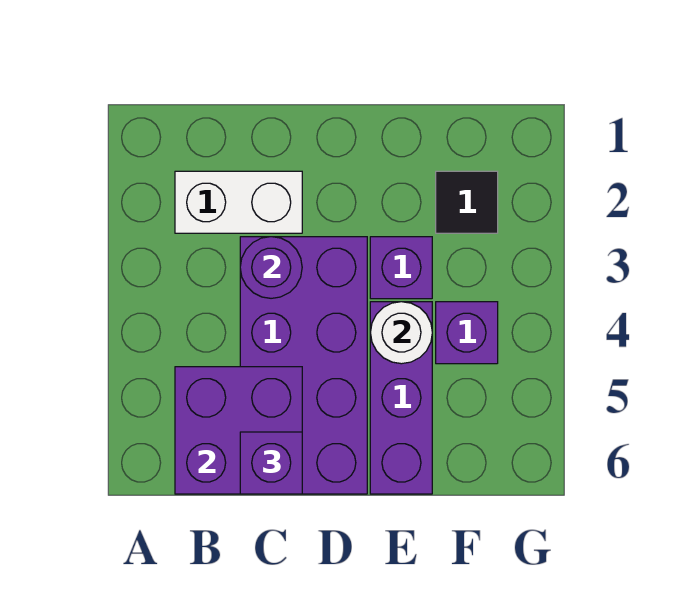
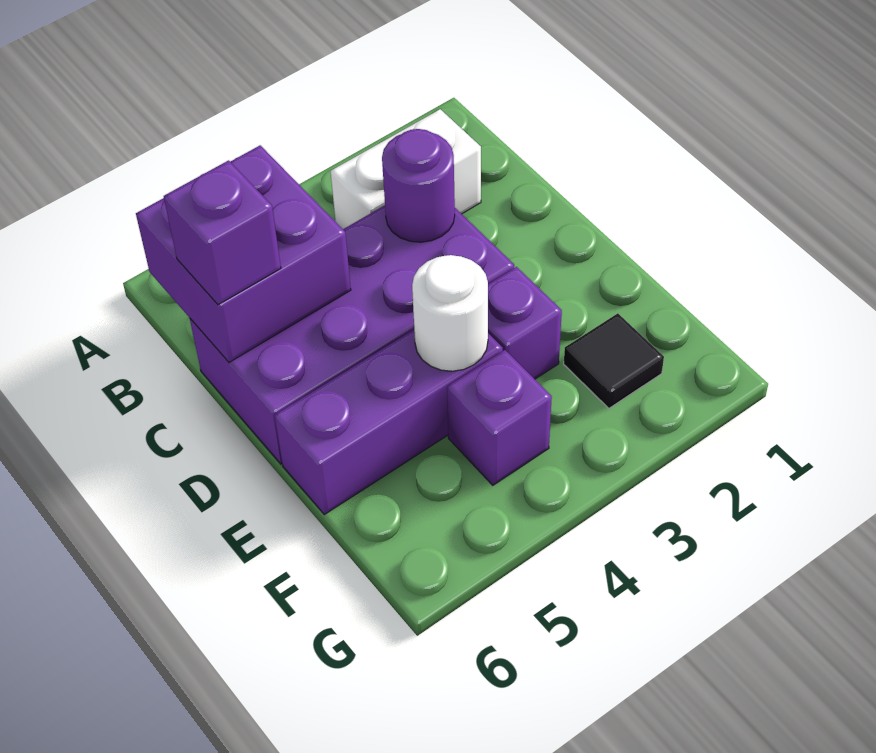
white brick B2:C2 level 1 -> white brick B2:B3 level 1

